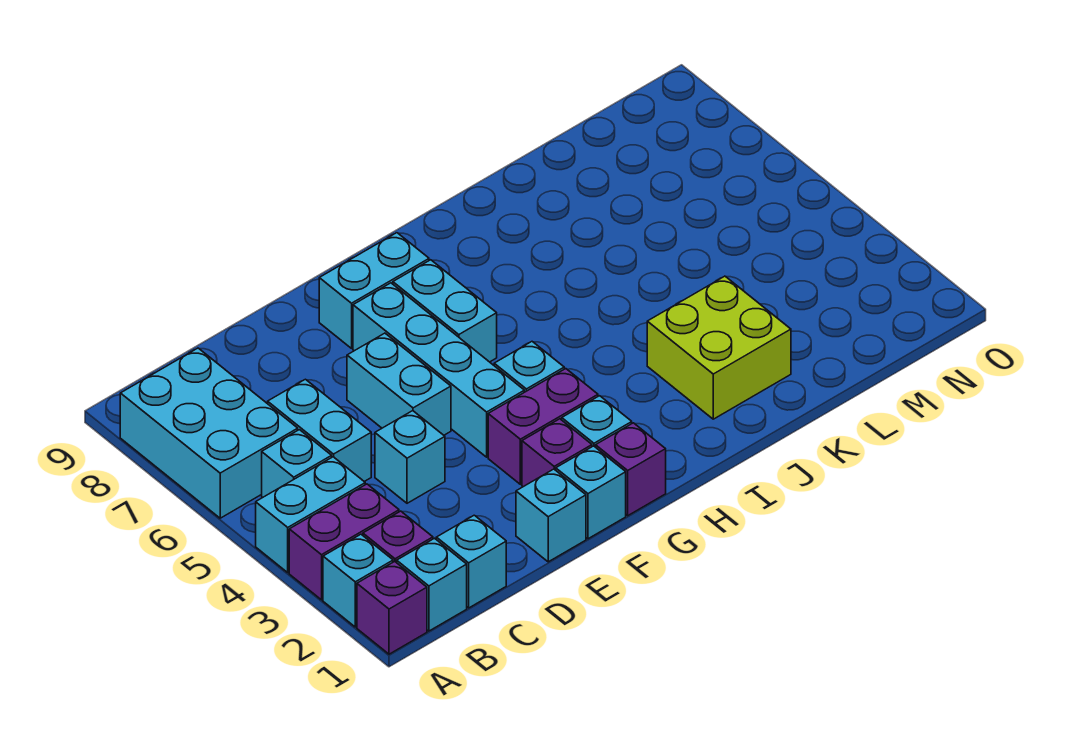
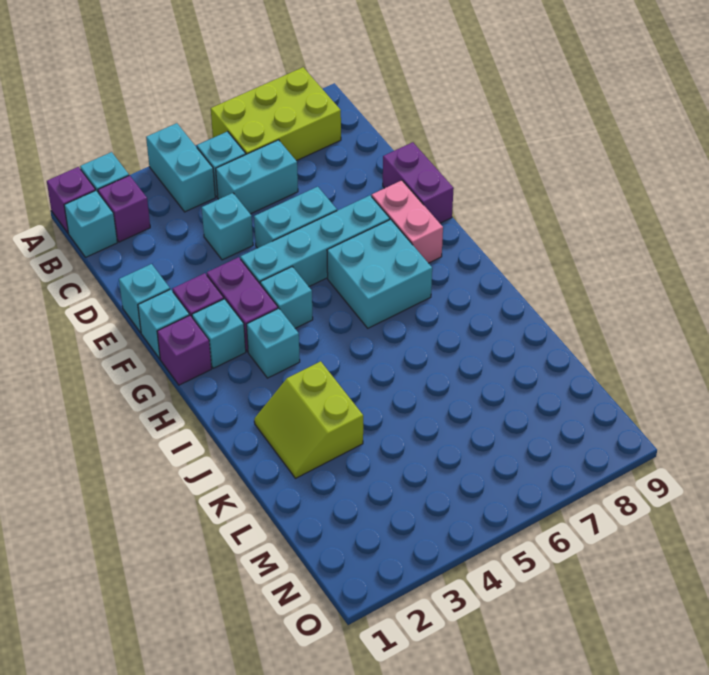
purple brick A3:B3 level 1 -> purple brick E9:F9 level 1
cyan brick A6:B8 level 1 -> lime brick A6:B8 level 1
cyan brick C1 level 1 -> cyan brick H3 level 1
cyan brick F8:G8 level 1 -> pink brick F8:G8 level 1
cyan brick G6:G7 level 1 -> cyan brick G6:H7 level 1
lime brick J2:K3 level 1 -> lime slope J2:K3 level 1 top 3

